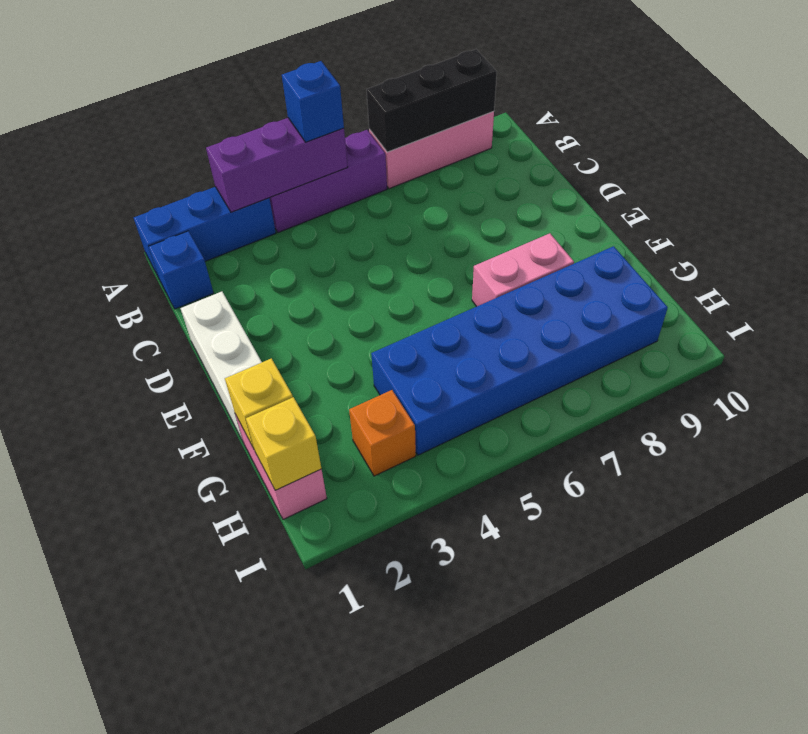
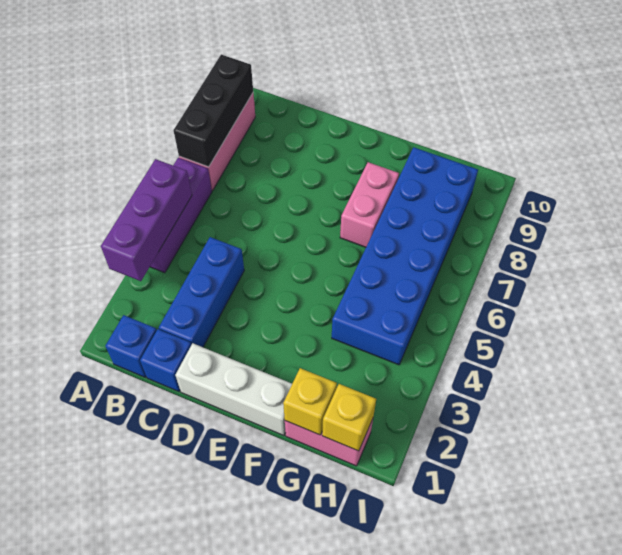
blue brick A1:A3 level 1 -> blue brick C2:C4 level 1
blue brick A5 level 3 -> blue brick C1 level 1
orange brick H3 level 1 -> none

